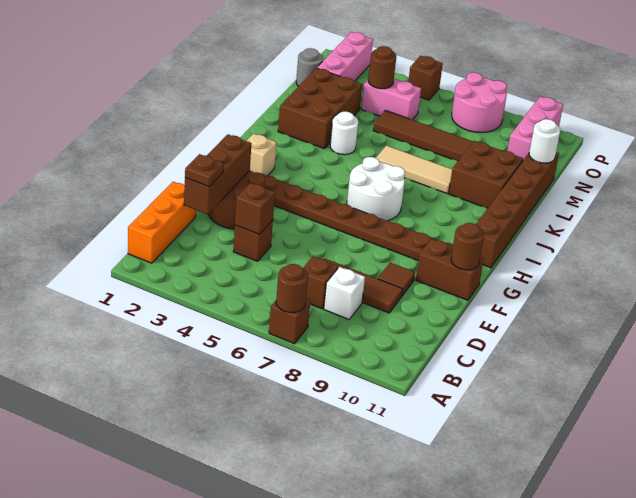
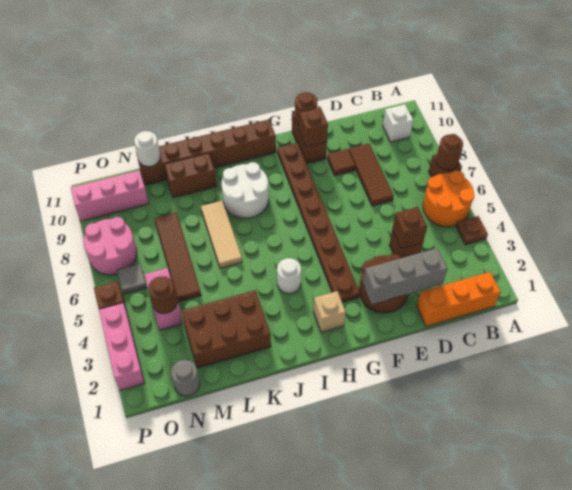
none -> orange round brick A5:B6 level 1
brown brick C7 level 1 -> brown brick F10 level 2
white brick C8 level 1 -> white brick B10 level 1
brown brick D2:F2 level 2 -> grey brick D2:F2 level 2
brown plate D2 level 3 -> brown plate A4 level 1
white round brick H6:I7 level 1 -> white round brick I8:J9 level 1
white round brick K4 level 1 -> white round brick I4 level 1
brown brick K9:L10 level 1 -> brown brick K10:L10 level 1
pink brick N2:P2 level 1 -> pink brick P2:P4 level 1
none -> grey tile O6 level 1

